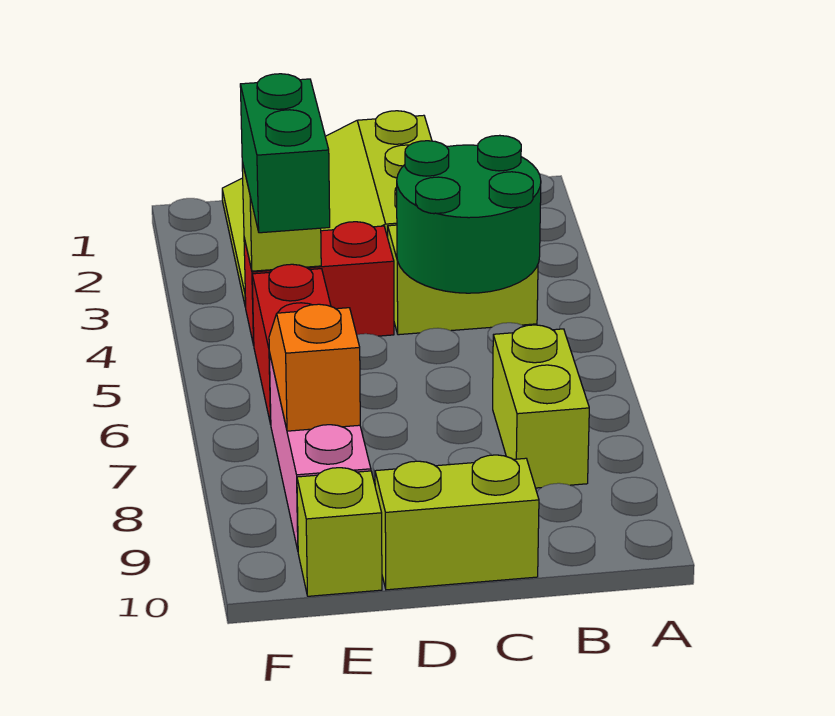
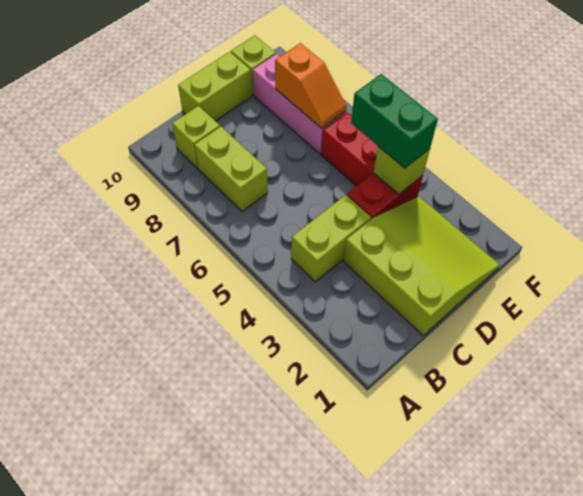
green round brick B4:C5 level 2 -> none
none -> lime brick B9 level 1

